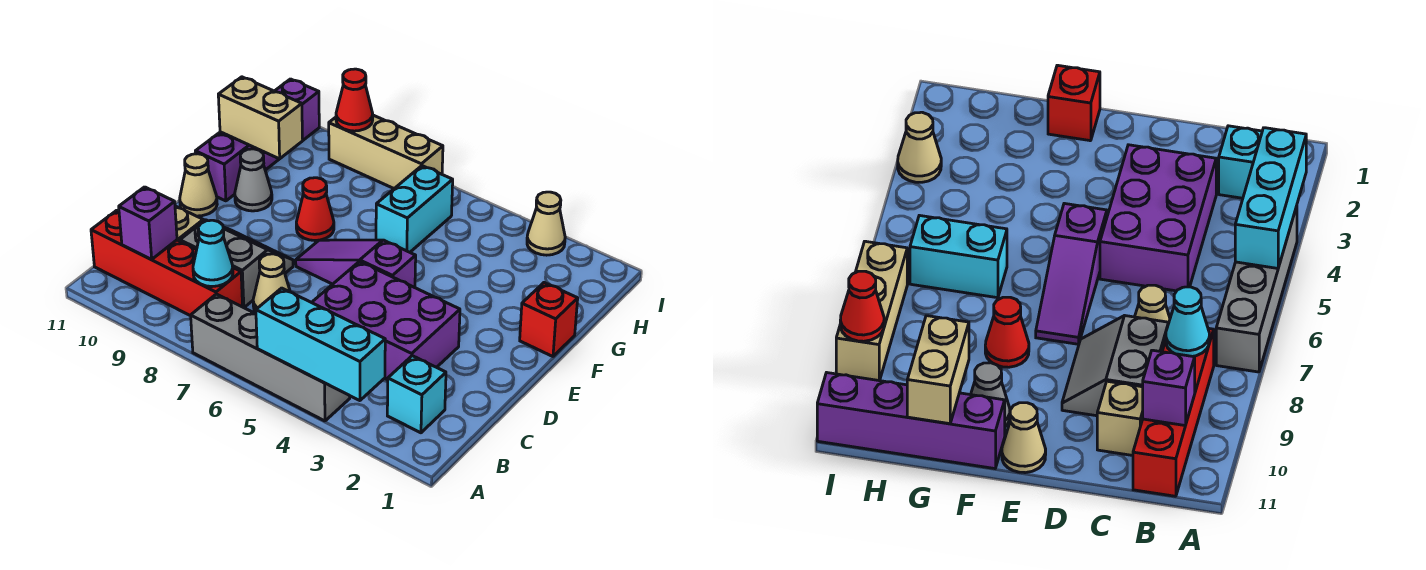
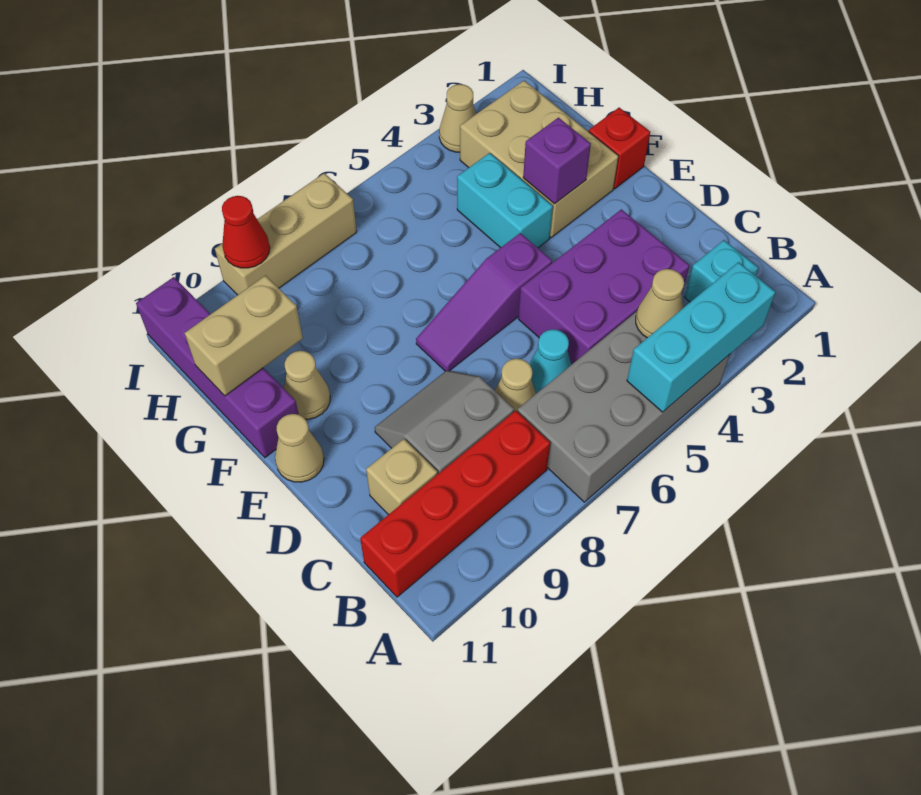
grey brick A4:A7 level 1 -> grey brick A4:B7 level 1
none -> tan cone B4 level 2
cyan cone B8 level 2 -> cyan cone C6 level 1
purple brick B10 level 2 -> purple brick F3 level 2
none -> tan brick F2:H3 level 1
red cone F8 level 1 -> none
grey cone F10 level 1 -> tan cone F10 level 1
cyan brick G6:H6 level 1 -> cyan brick F4:G4 level 1

